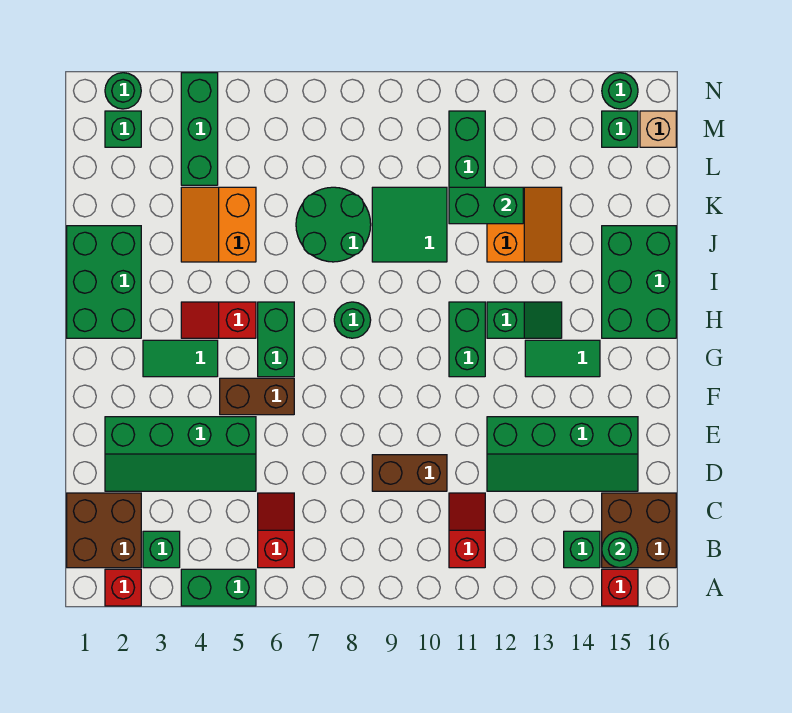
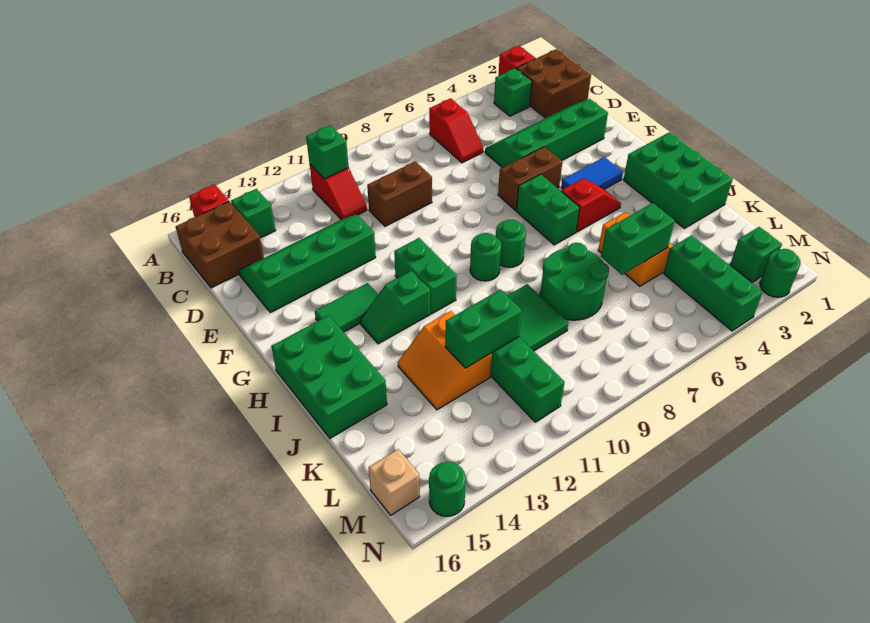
green brick A4:A5 level 1 -> green brick K5:K6 level 2
green round brick B15 level 2 -> green round brick H9 level 1
green tile G3:G4 level 1 -> blue tile G3:G4 level 1
green brick M15 level 1 -> green brick B11 level 2

